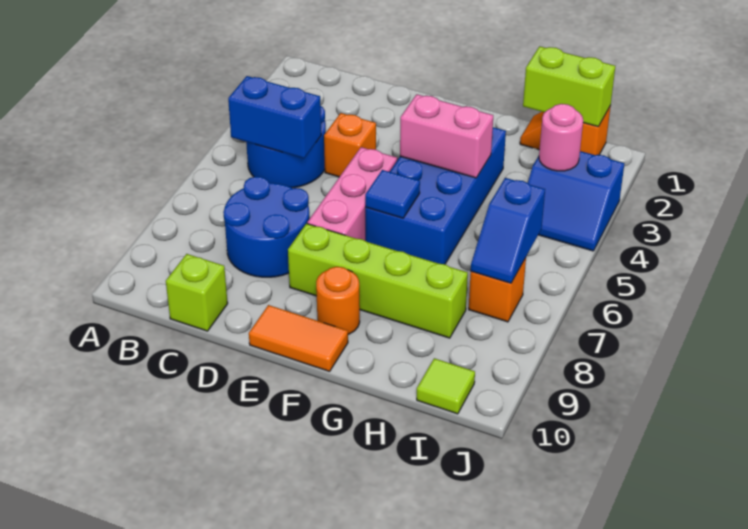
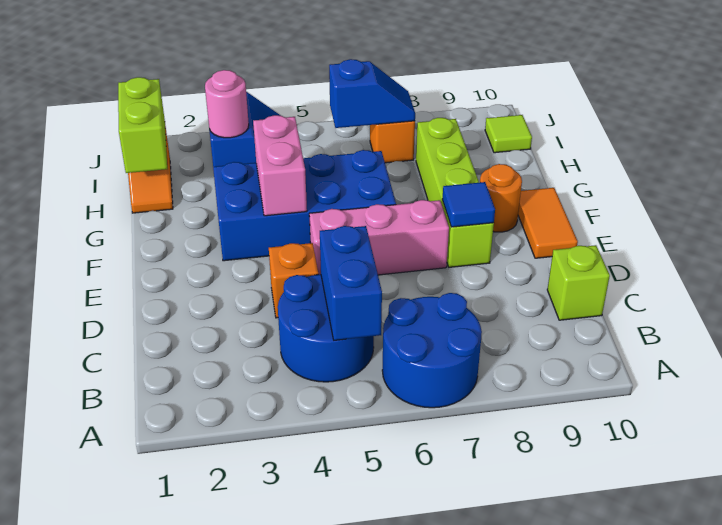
blue round brick C7:D8 level 1 -> blue round brick A6:B7 level 1
blue tile F6 level 2 -> blue tile E8 level 2

